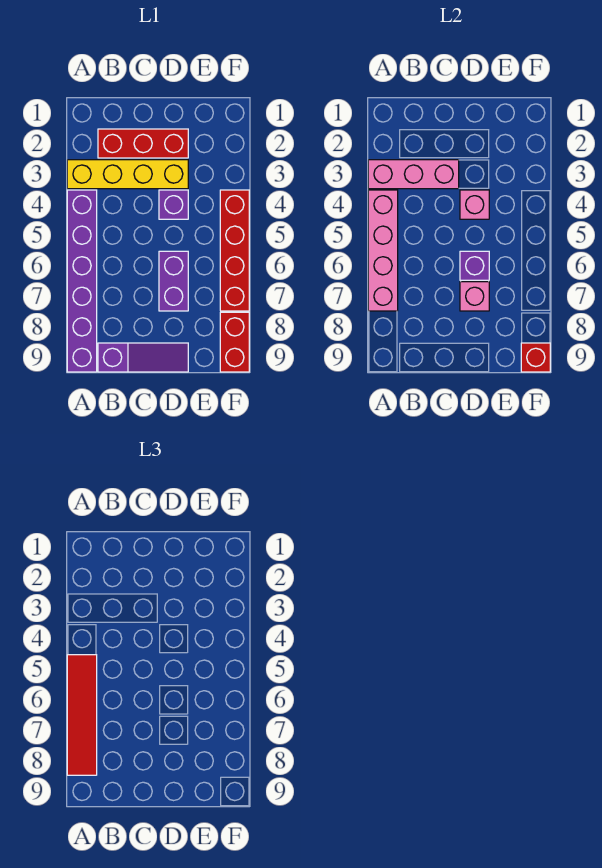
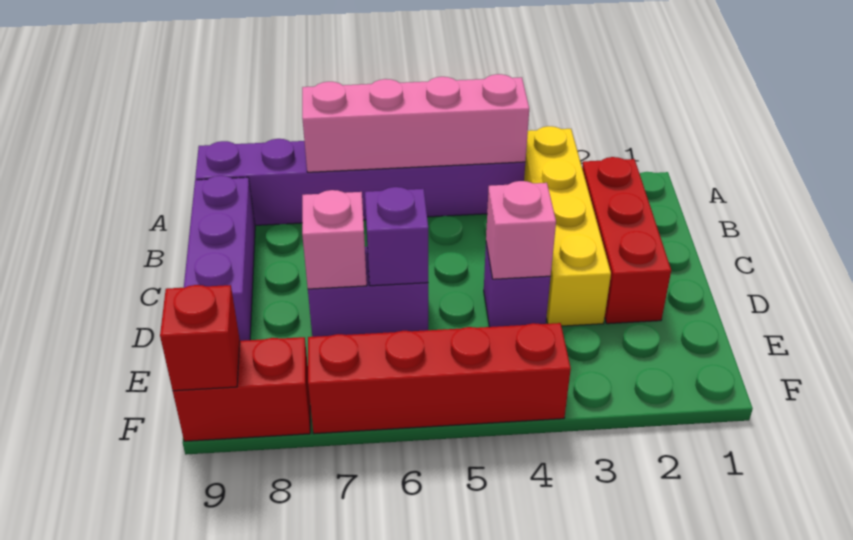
pink brick A3:C3 level 2 -> none
red tile A5:A8 level 3 -> none
purple slope B9:D9 level 1 top B -> purple brick B9:D9 level 1

